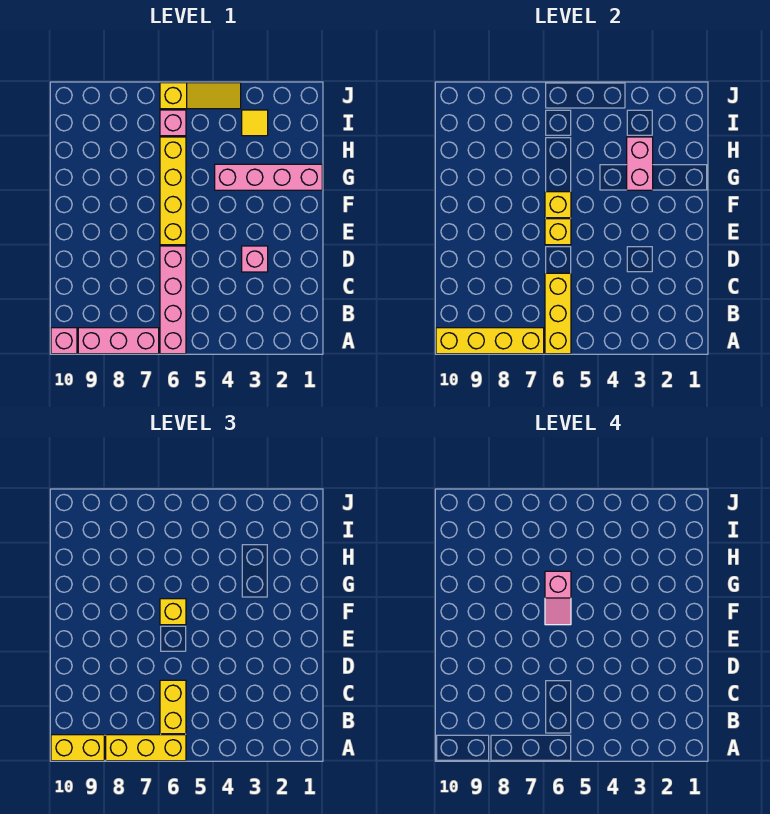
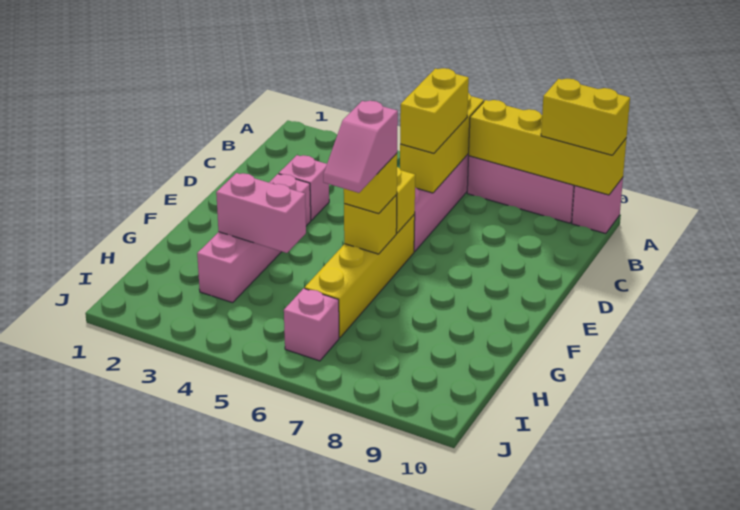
yellow brick A6:A8 level 3 -> none
pink slope F6:G6 level 4 top G -> pink slope F6:G6 level 4 top F
pink brick G1:G4 level 1 -> pink brick E3:H3 level 1
pink brick G3:H3 level 2 -> pink brick G3:G4 level 2
yellow tile I3 level 1 -> none
yellow slope J4:J6 level 1 top 6 -> none

